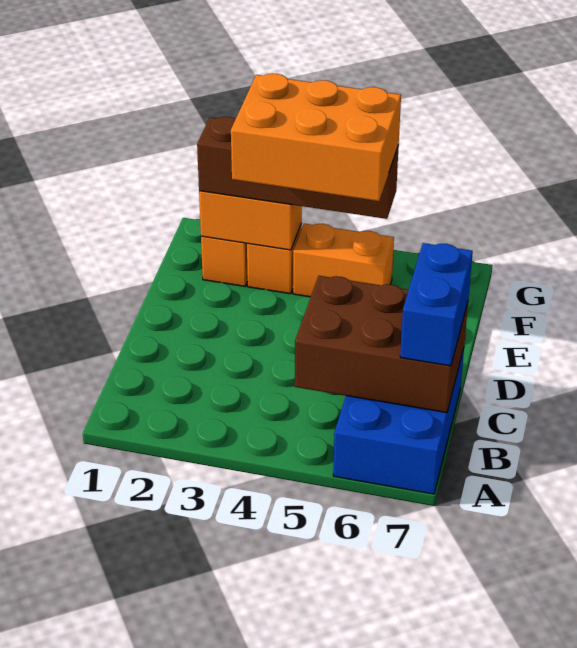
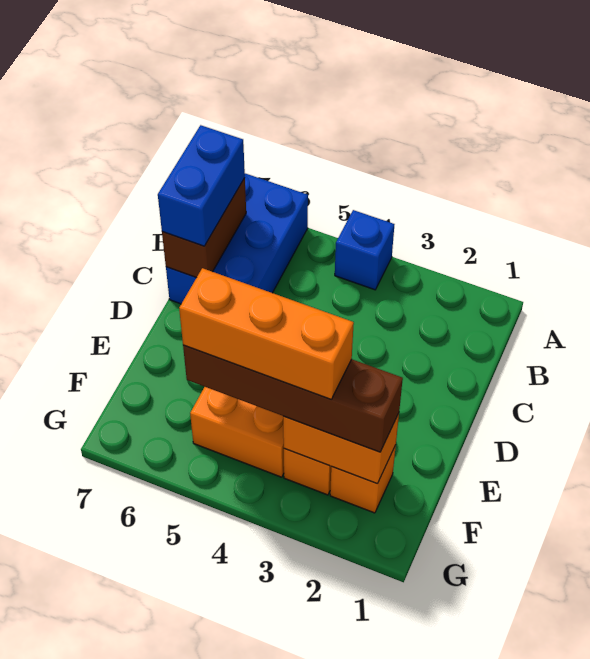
none -> blue brick A4 level 1
brown brick B5:C7 level 2 -> brown brick B7:C7 level 2
orange brick E3:F5 level 4 -> orange brick F3:F5 level 4

